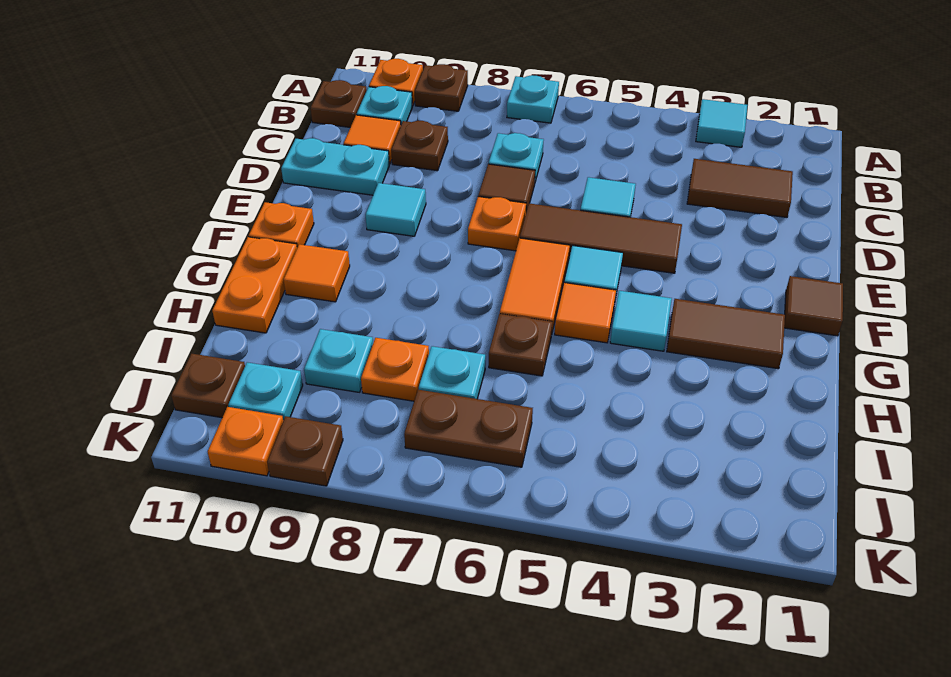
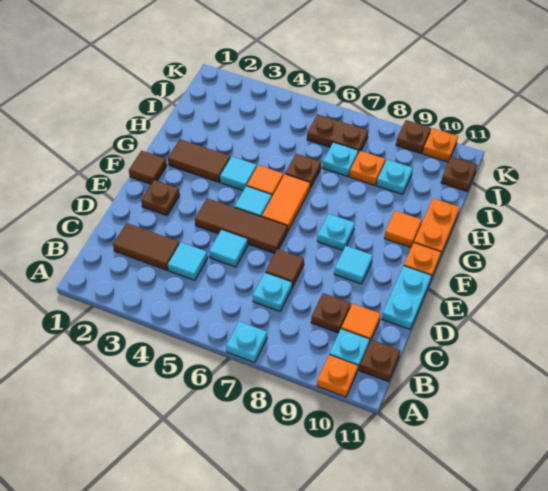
cyan tile A3 level 1 -> cyan tile C4 level 1
brown plate A9 level 1 -> brown plate E2 level 1
cyan plate D10:D11 level 1 -> cyan plate D11:E11 level 1
orange plate E7 level 1 -> none
cyan plate J10 level 1 -> cyan plate F8 level 1

